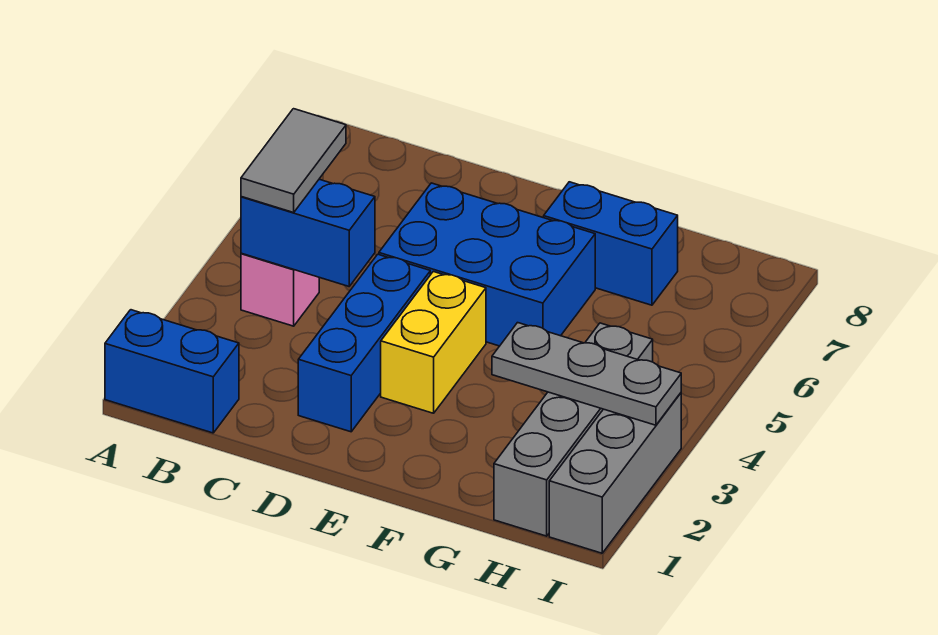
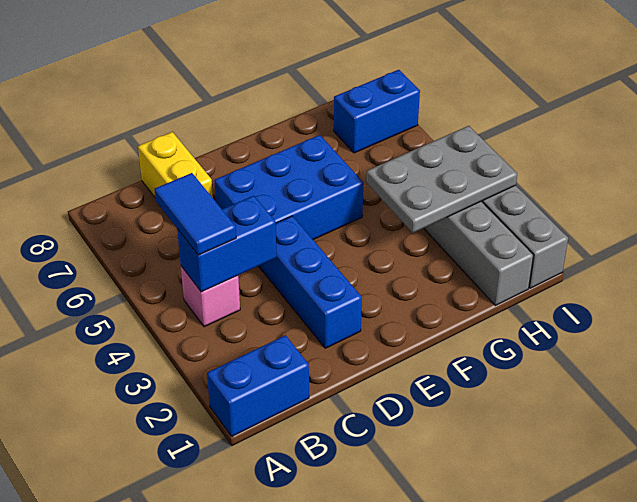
grey tile B4:B5 level 3 -> blue tile B4:B5 level 3
yellow brick E3:E4 level 1 -> yellow brick C7:C8 level 1
blue brick F7:G7 level 1 -> blue brick H7:I7 level 1
grey plate G3:I3 level 2 -> grey plate G3:I4 level 2

